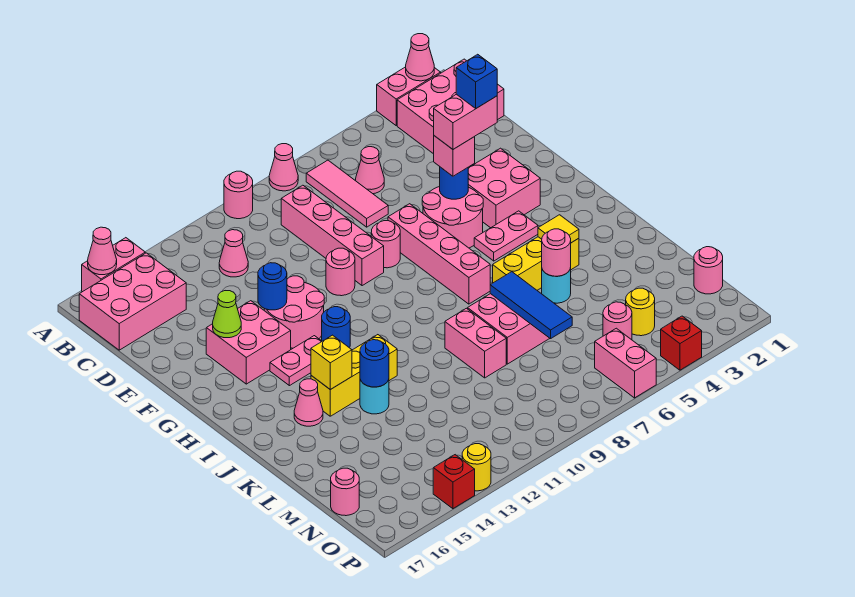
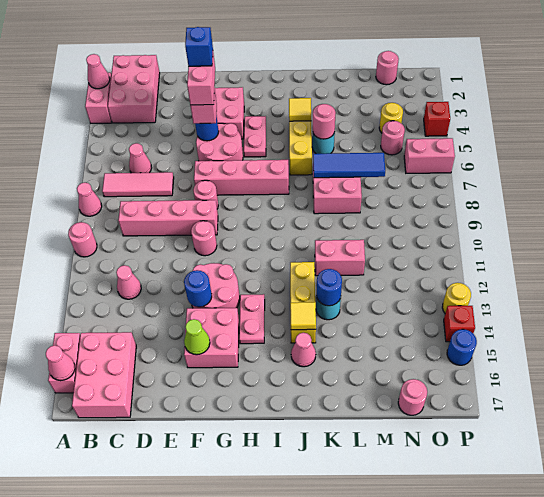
blue round brick H12 level 1 -> blue round brick P15 level 1
yellow brick J14 level 2 -> yellow tile J14 level 2
pink brick K9:L9 level 1 -> pink brick K11:L11 level 1

